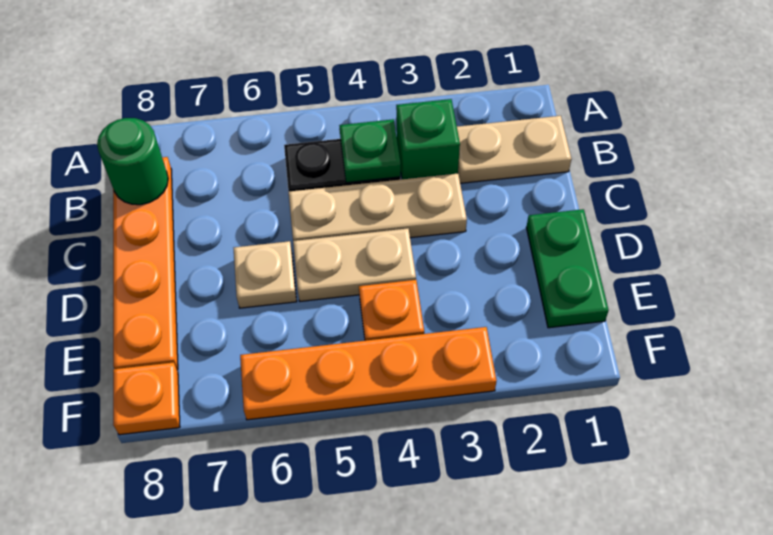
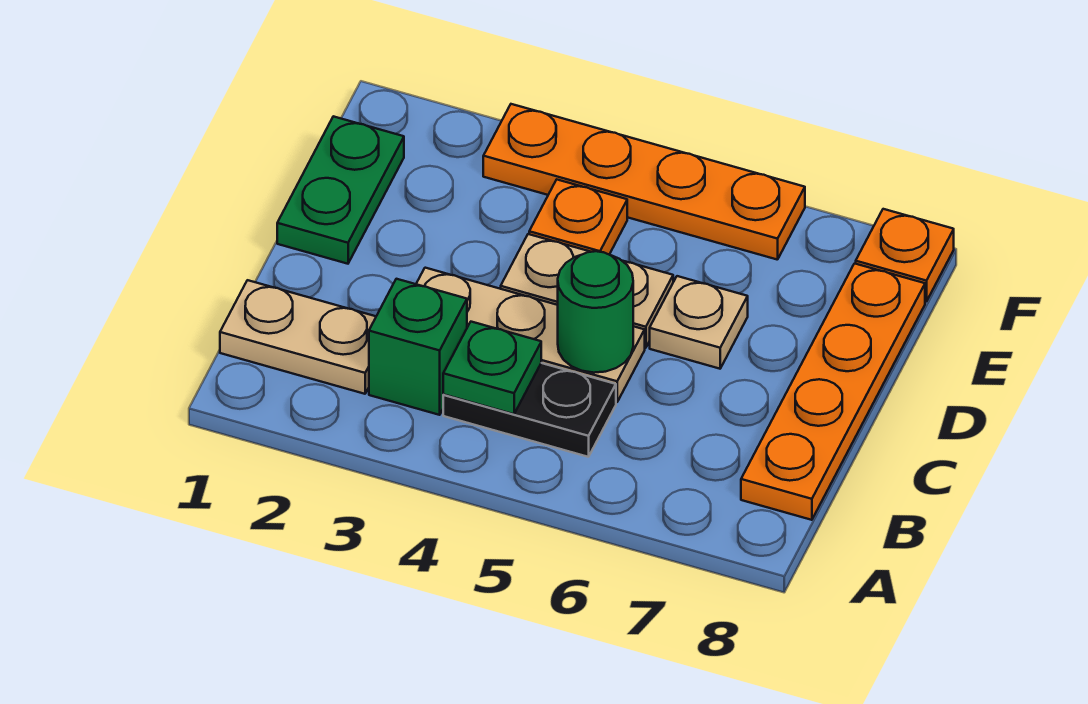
green round brick B8 level 2 -> green round brick C5 level 2

